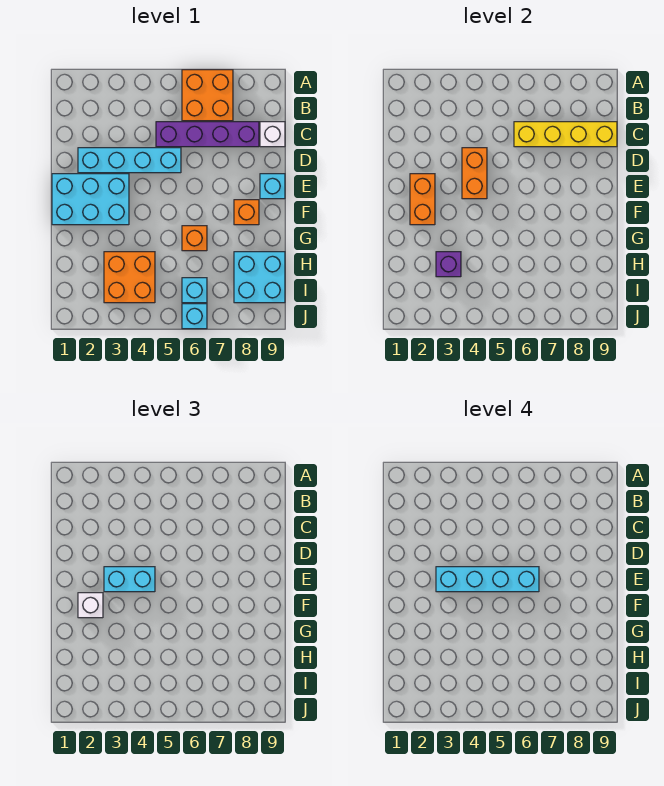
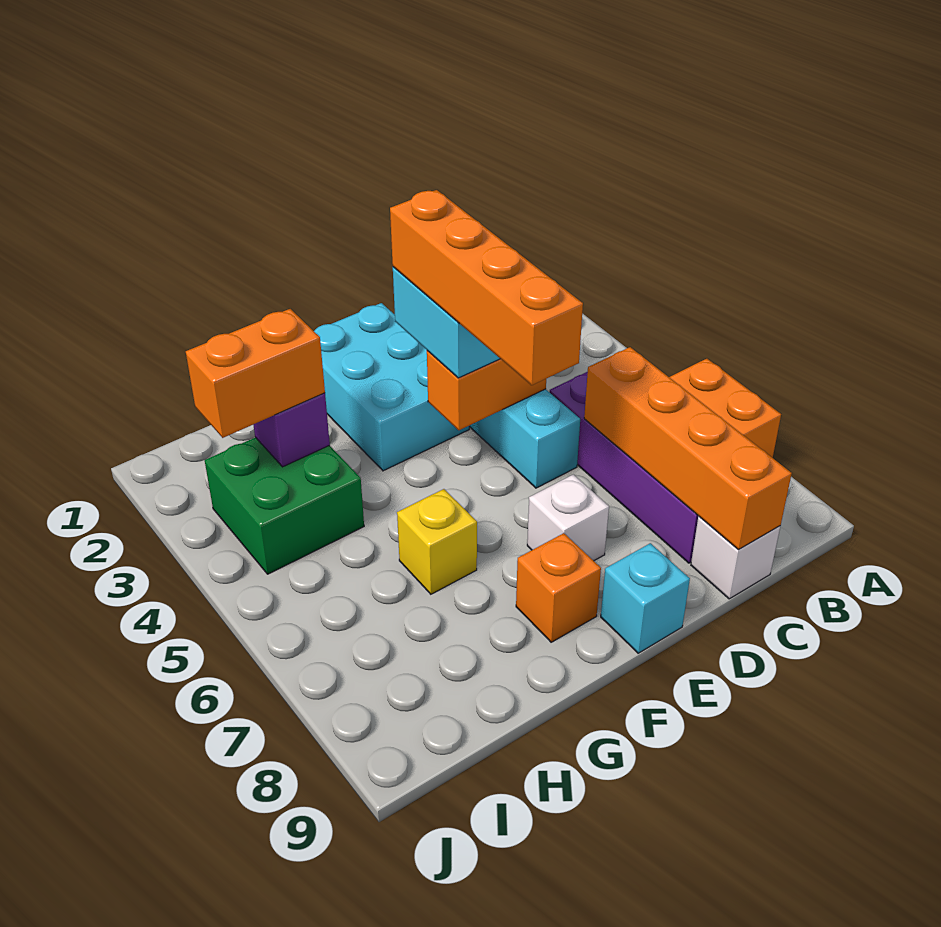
yellow brick C6:C9 level 2 -> orange brick C6:C9 level 2
orange brick E2:F2 level 2 -> orange brick H3:I3 level 3
cyan brick E3:E6 level 4 -> orange brick E3:E6 level 4
white brick F2 level 3 -> white brick E7 level 1
orange brick G6 level 1 -> yellow brick G6 level 1
orange brick H3:I4 level 1 -> green brick H3:I4 level 1
cyan brick H8:I9 level 1 -> none
cyan brick I6 level 1 -> none
cyan brick J6 level 1 -> none

